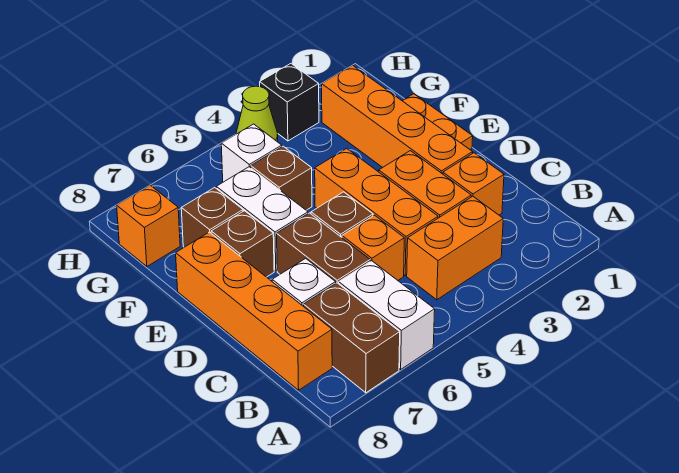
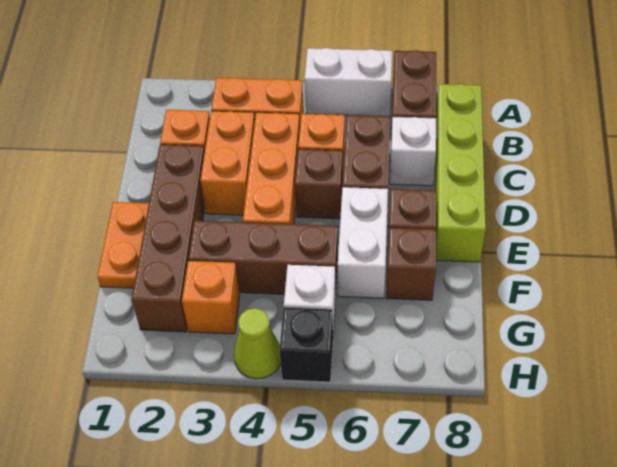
white brick A6:B6 level 1 -> white brick A5:A6 level 1
orange brick B8:E8 level 1 -> lime brick B8:E8 level 1
orange brick D2:G2 level 1 -> brown brick D2:G2 level 1
brown brick F5 level 1 -> brown brick F3:F5 level 1
orange brick G8 level 1 -> orange brick G3 level 1
black brick H3 level 1 -> black brick H5 level 1

